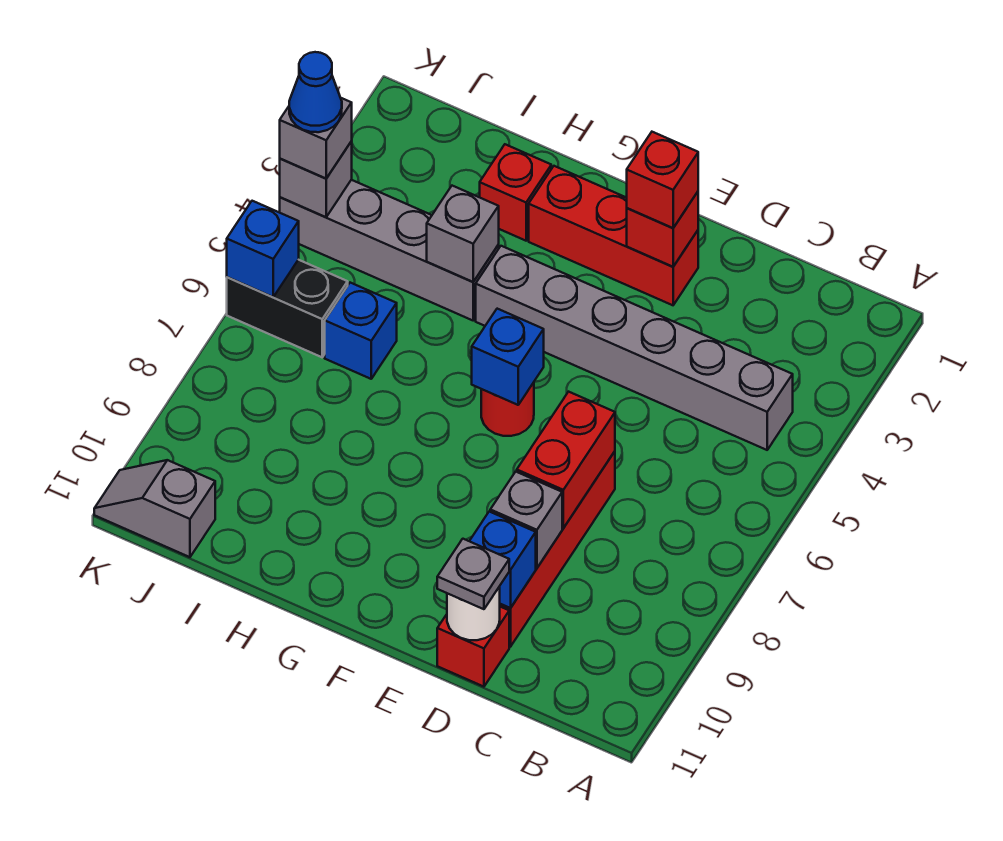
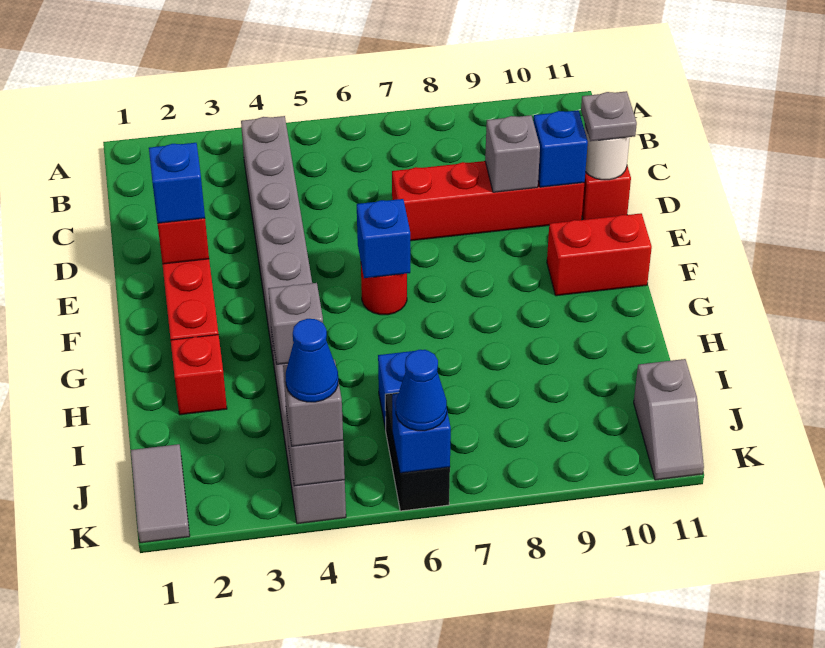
red brick D7:D8 level 2 -> red brick F10:F11 level 1
red brick E2 level 3 -> blue brick E2 level 3
none -> grey tile J1:K1 level 1
none -> blue cone K6 level 3

